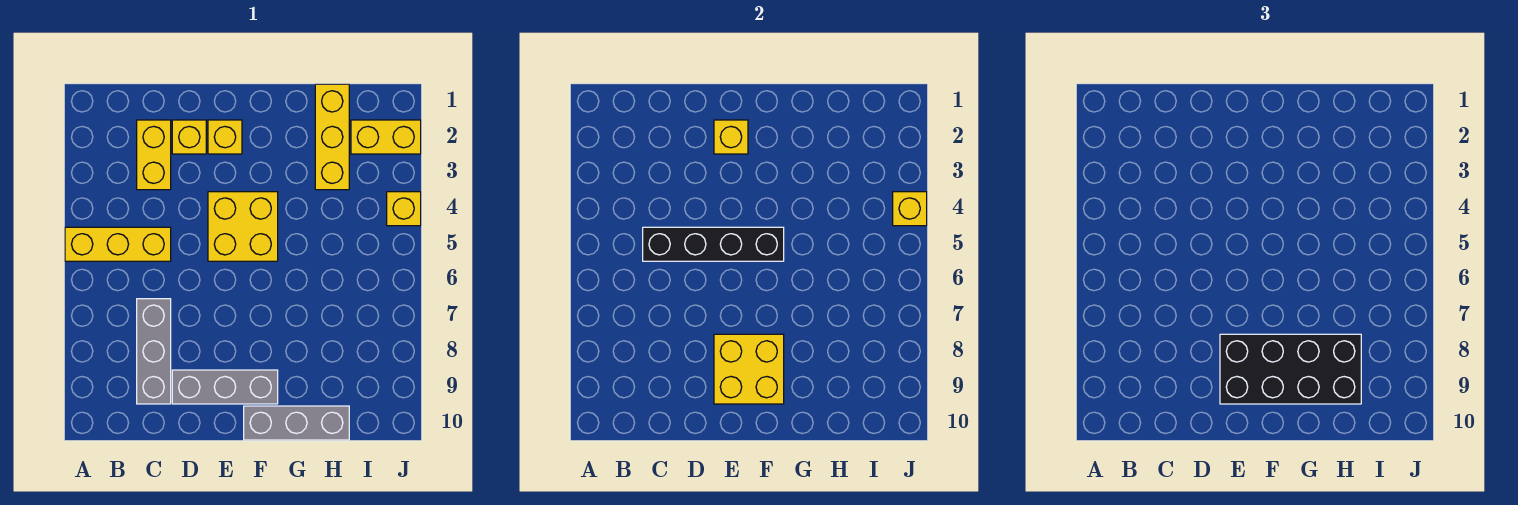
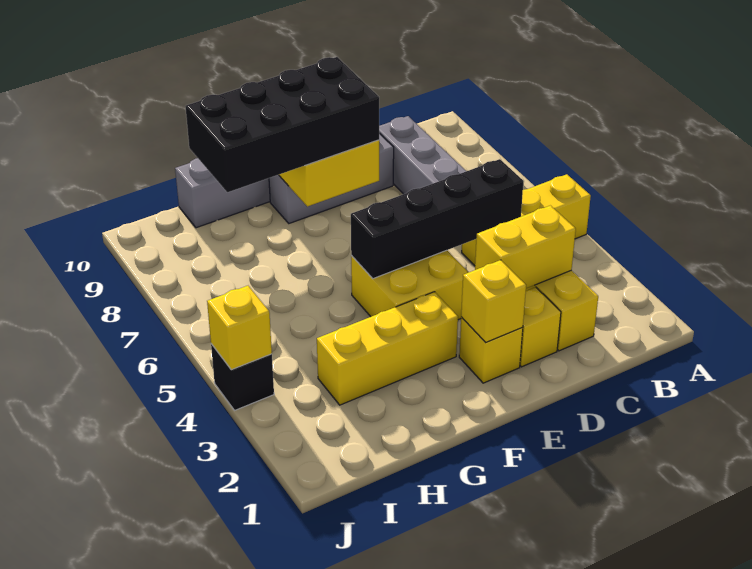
yellow brick H1:H3 level 1 -> yellow brick F3:H3 level 1
yellow brick I2:J2 level 1 -> yellow brick C3:D3 level 2
yellow brick J4 level 1 -> black brick J4 level 1

